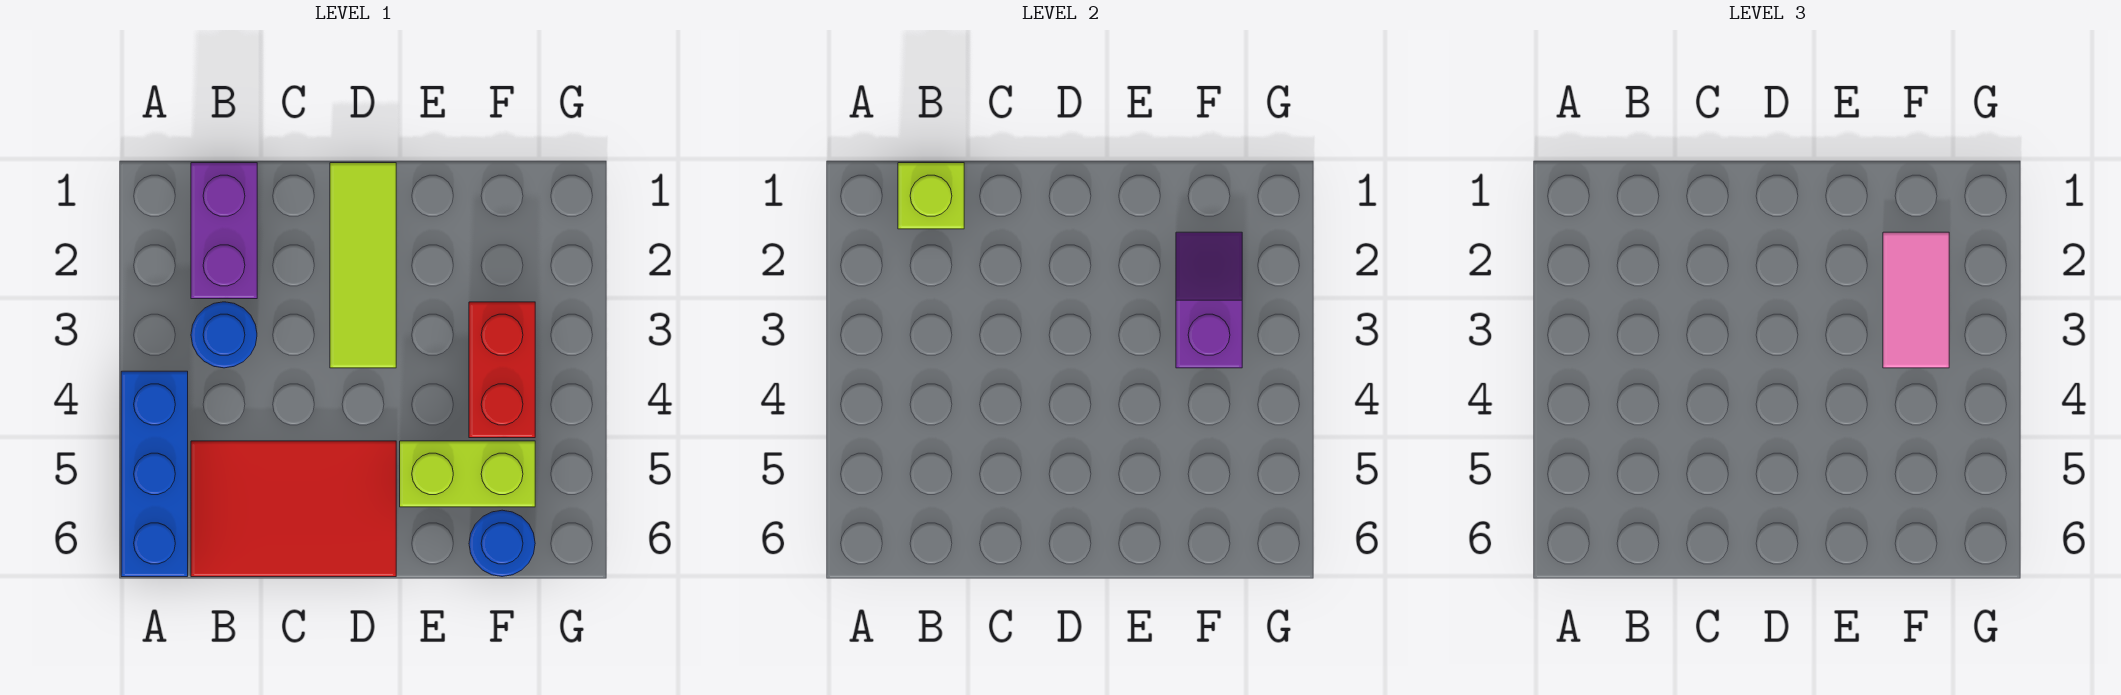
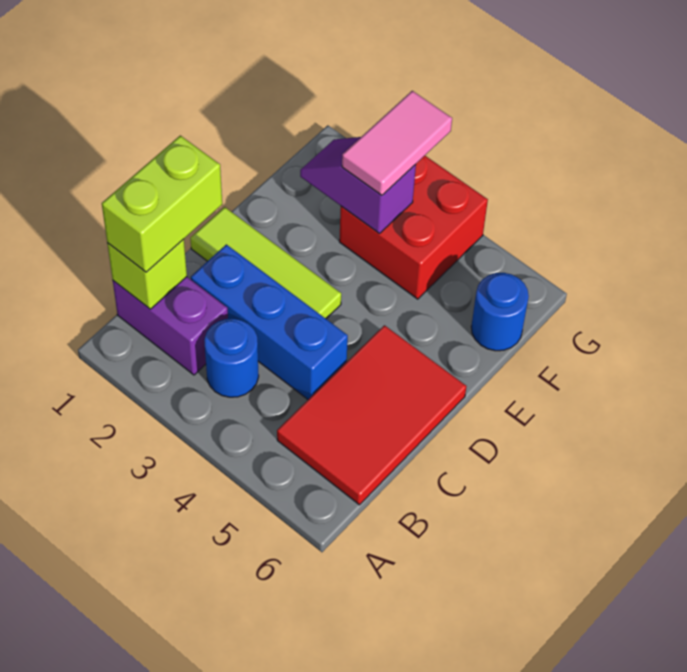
blue brick A4:A6 level 1 -> blue brick C2:C4 level 1
lime brick E5:F5 level 1 -> lime brick B1:C1 level 3
pink tile F2:F3 level 3 -> pink tile F3:G3 level 3
red brick F3:F4 level 1 -> red brick F3:G4 level 1

